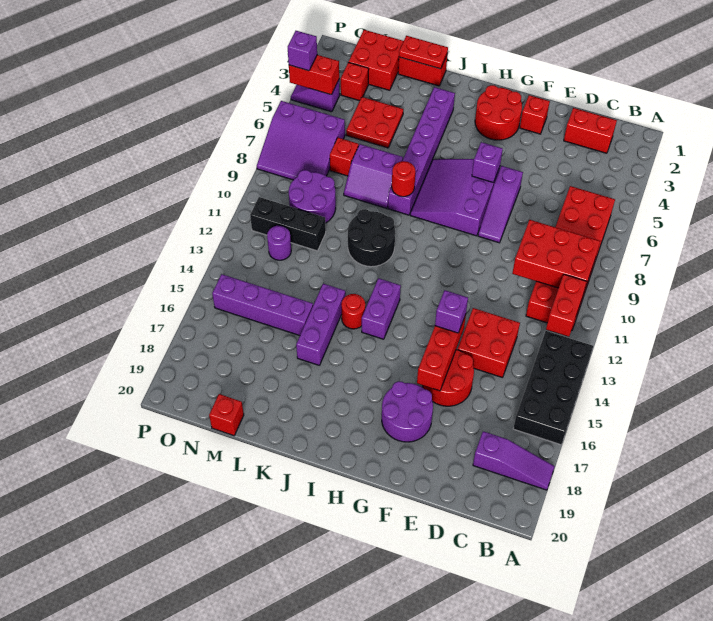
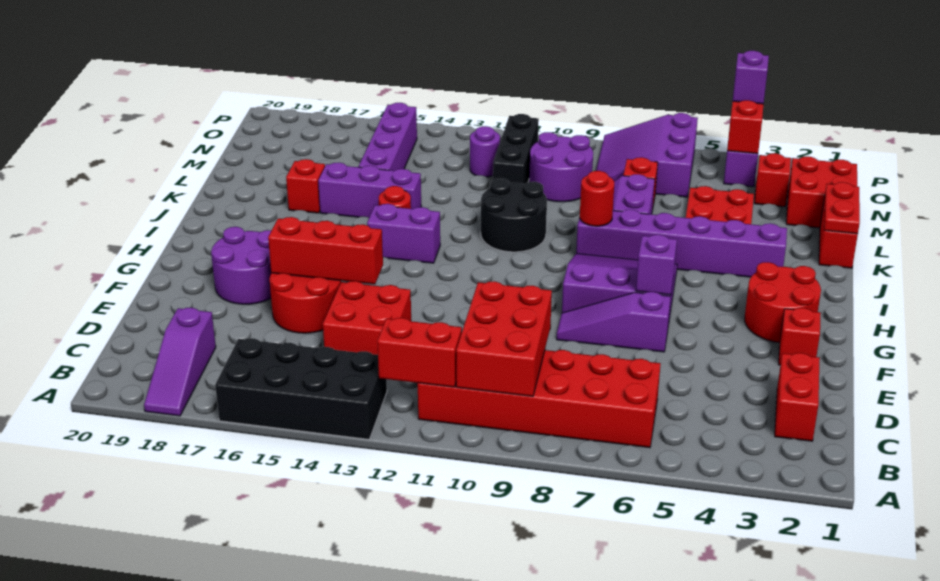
purple brick F14 level 3 -> none
red brick M20 level 1 -> red brick K17 level 1

